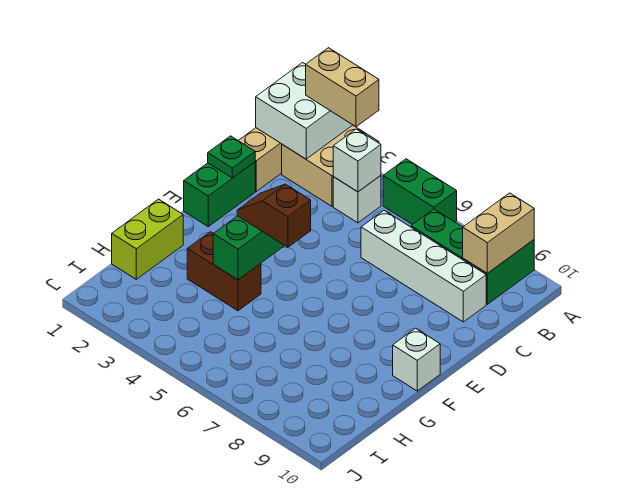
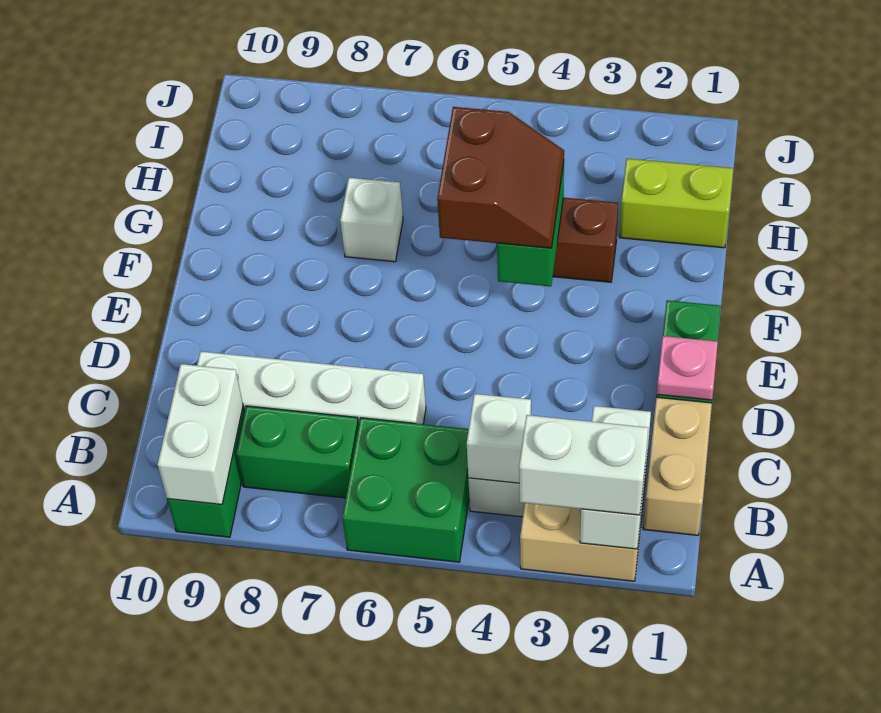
white brick A1:B2 level 2 -> white brick A2:B2 level 2
tan brick A2:A3 level 3 -> white brick A2:A3 level 3
green brick A5:A6 level 1 -> green brick A5:B6 level 1
tan brick A9:B9 level 2 -> white brick A9:B9 level 2
green plate D1 level 2 -> pink plate D1 level 2
brown slope F4:F5 level 3 top 5 -> brown slope F4:G5 level 3 top 5
white brick F10 level 1 -> white brick G7 level 1
lime brick G1:H1 level 1 -> lime brick H1:H2 level 1

